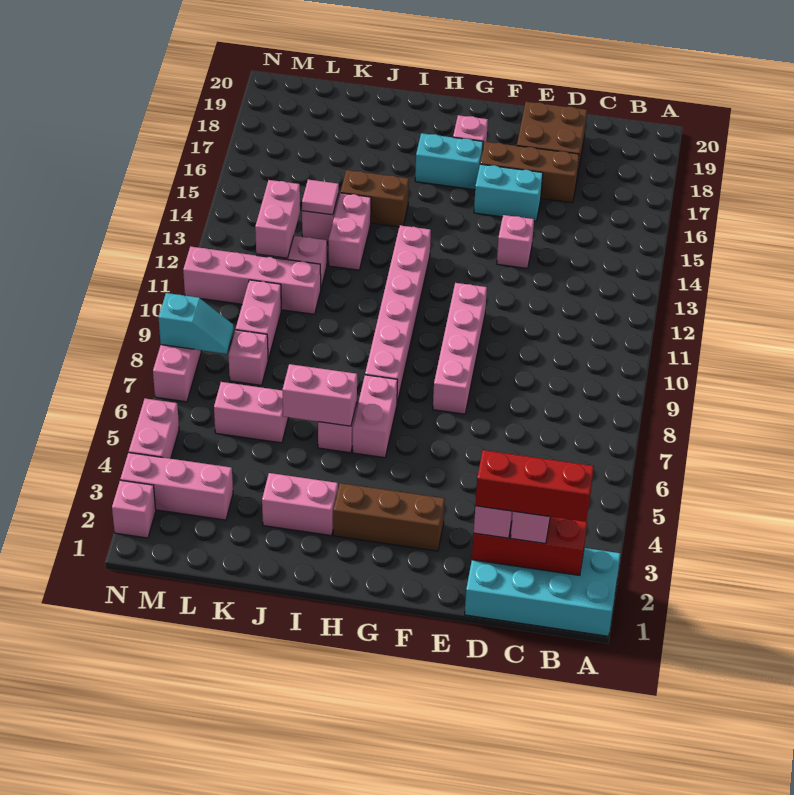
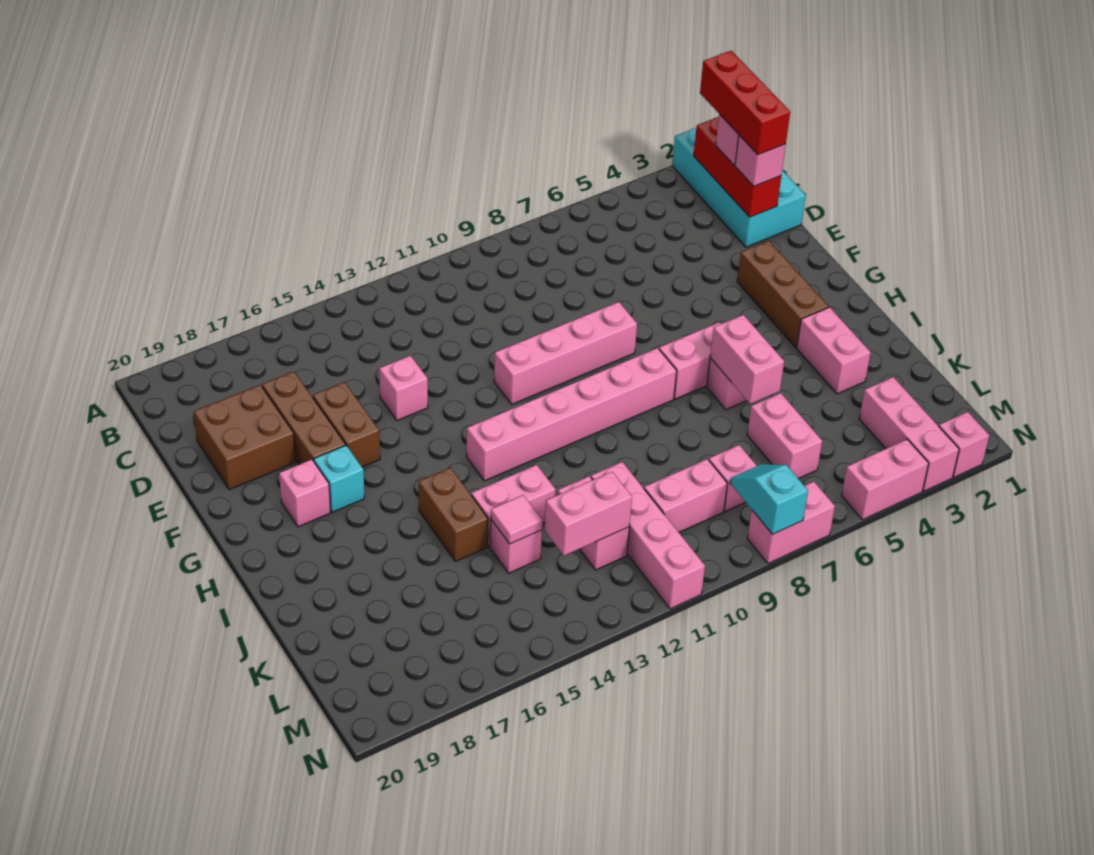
cyan brick E16:F16 level 1 -> brown brick E16:F16 level 1
cyan brick G17:H17 level 1 -> cyan brick G17 level 1

